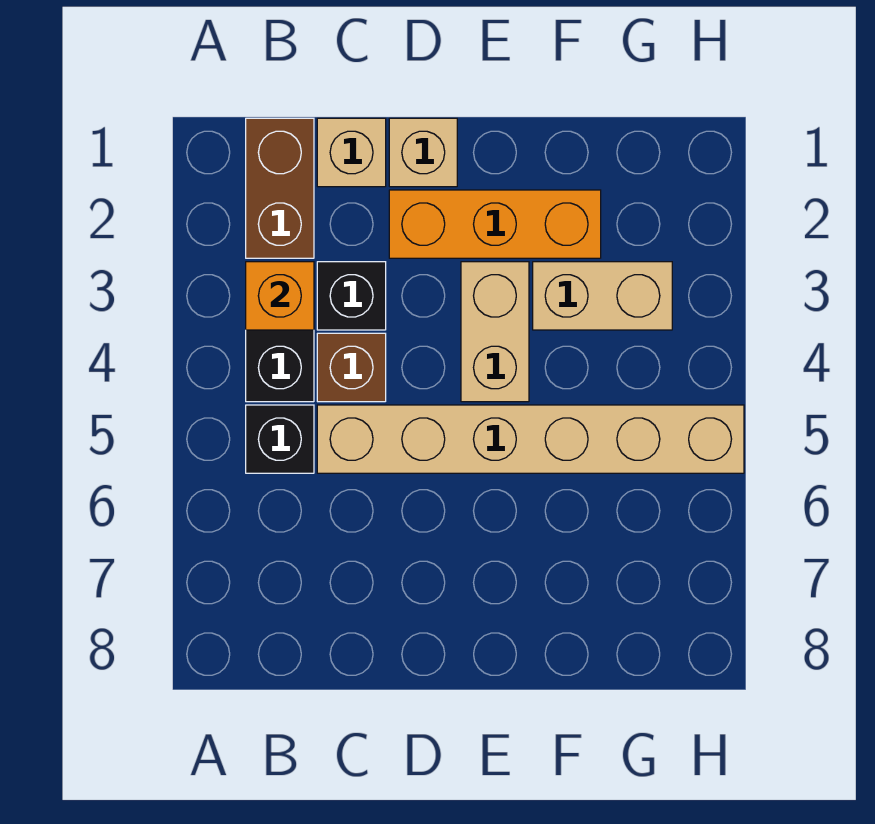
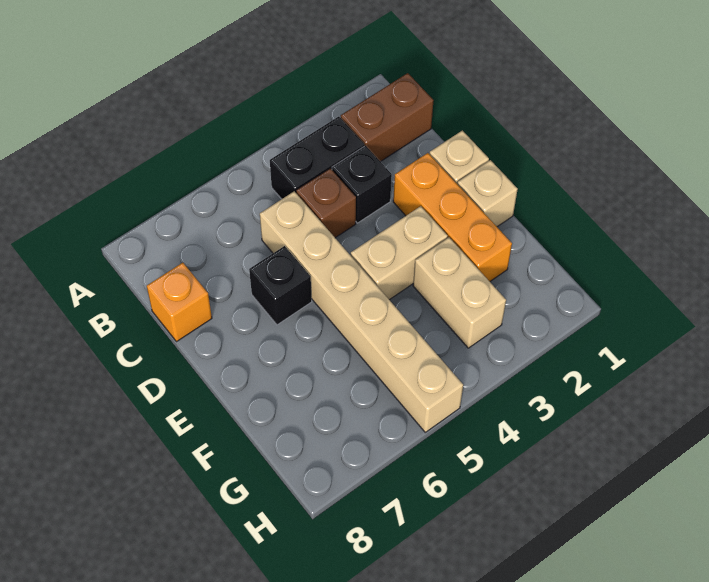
orange brick B3 level 2 -> orange brick C8 level 1
black brick B5 level 1 -> black brick D6 level 1
tan brick C1 level 1 -> tan brick E1 level 1

